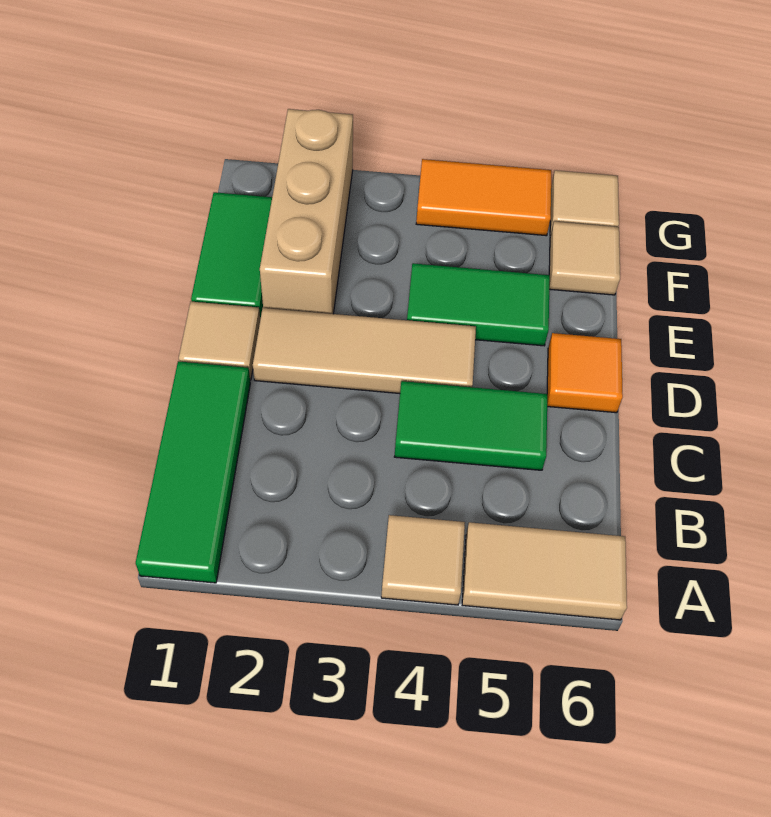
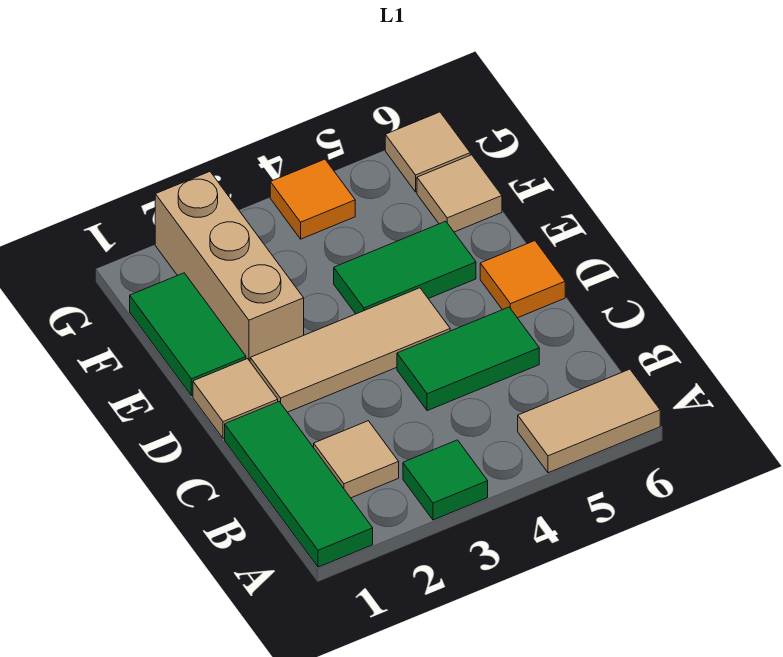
none -> green tile A3 level 1
tan tile A4 level 1 -> tan tile B2 level 1
orange tile G4:G5 level 1 -> orange tile G4 level 1

